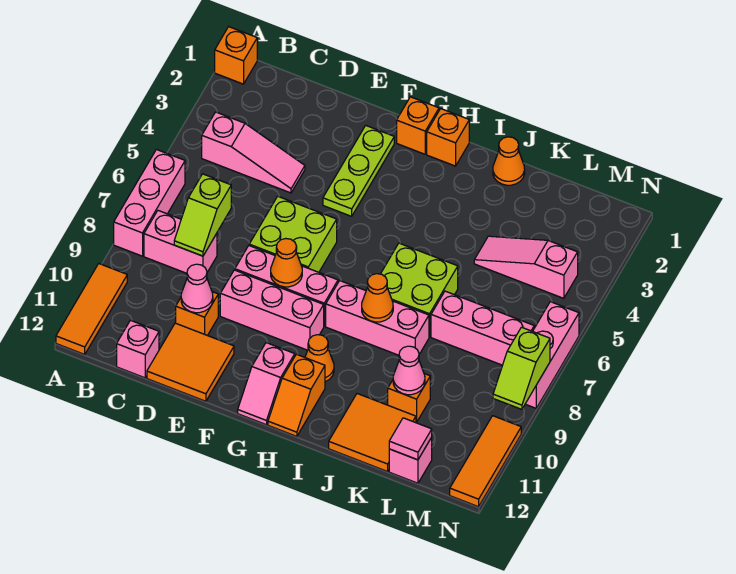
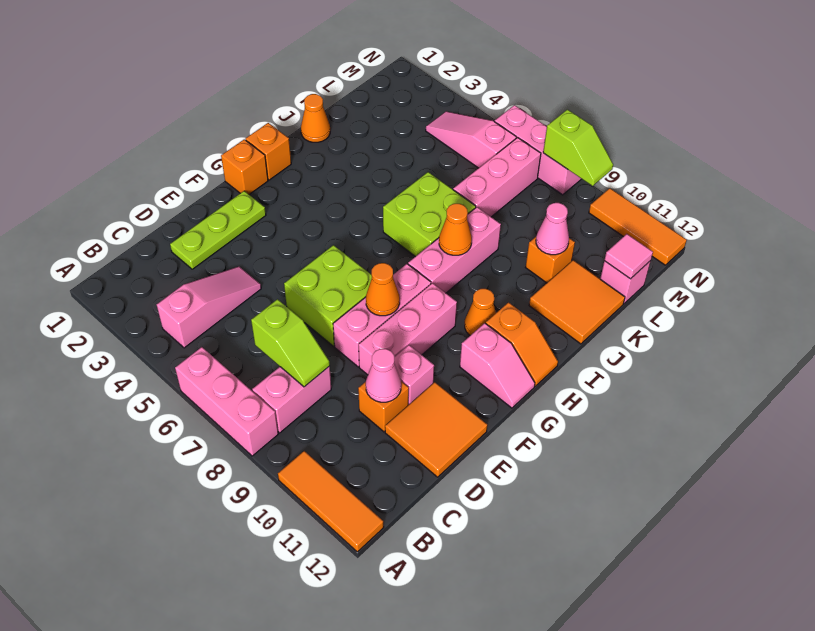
orange brick A1 level 1 -> none
pink brick C12 level 1 -> pink brick E10 level 1
lime plate F2:F4 level 1 -> lime plate D2:F2 level 1
pink slope K4:M4 level 1 top M -> pink slope M4:M6 level 1 top 6

